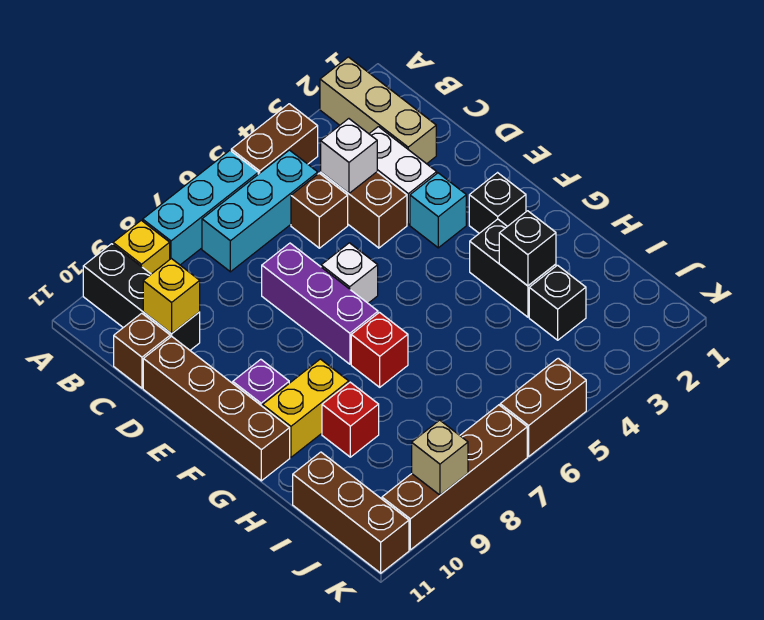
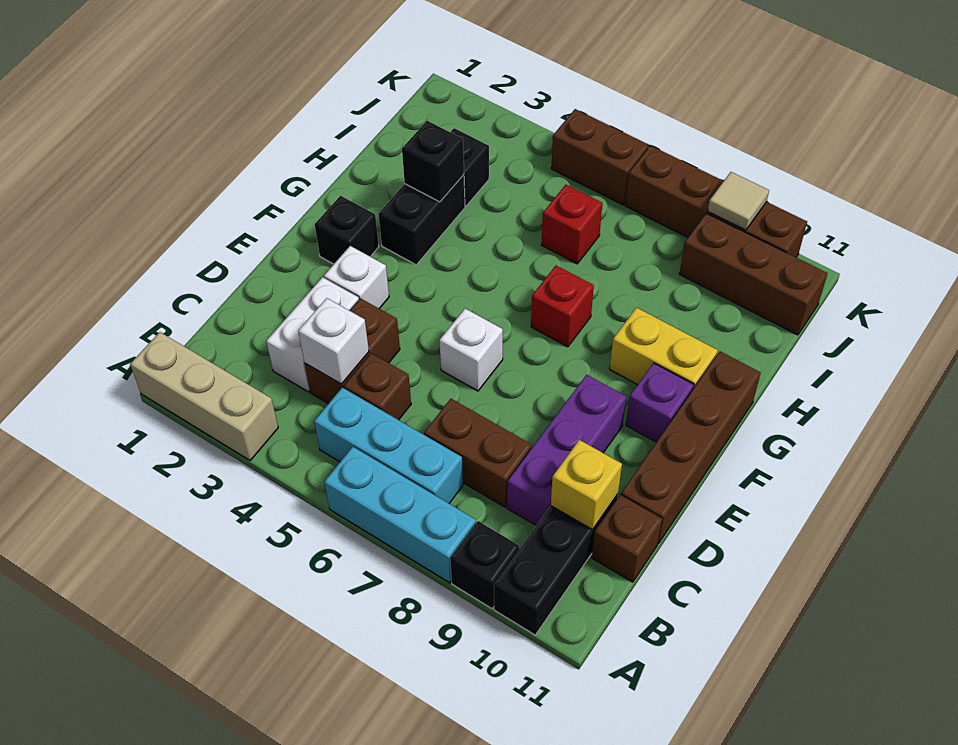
tan brick A2:C2 level 1 -> tan brick A1:A3 level 1
brown brick A4:A5 level 1 -> brown brick C7:C8 level 1
yellow brick A9 level 1 -> black brick A9 level 1
purple brick D7:F7 level 1 -> purple brick C9:E9 level 1
cyan brick E3 level 1 -> white brick E3 level 1
red brick H9 level 1 -> red brick I6 level 1
brown brick I11:K11 level 1 -> brown brick J9:J11 level 1
tan brick K9 level 2 -> tan tile K9 level 2

